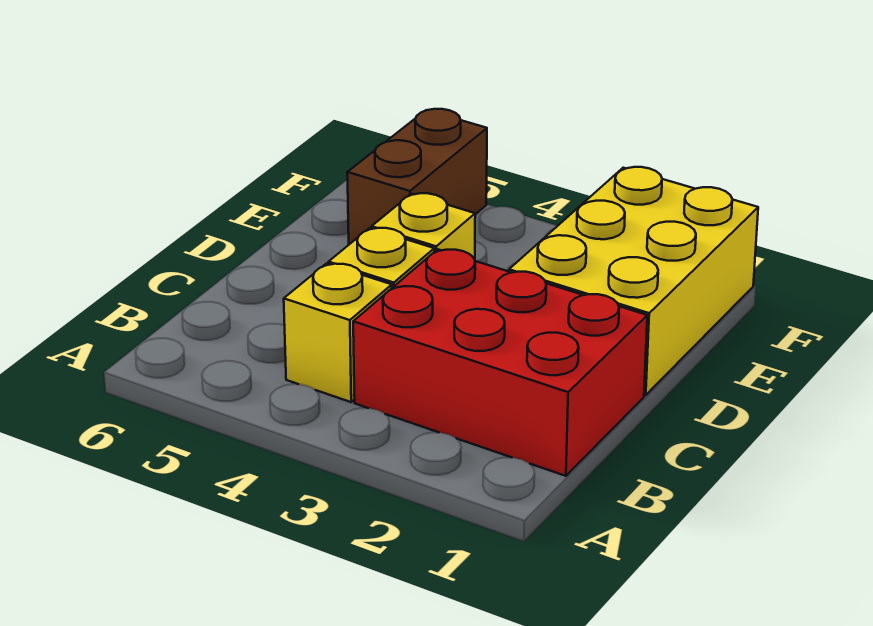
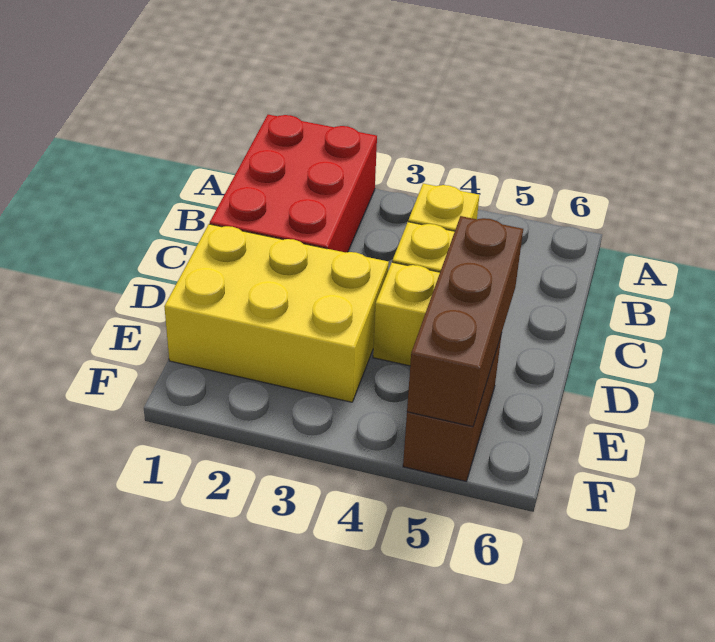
red brick B1:C3 level 1 -> red brick A1:C2 level 1
yellow brick D1:F2 level 1 -> yellow brick D1:E3 level 1
none -> brown brick D5:F5 level 2

